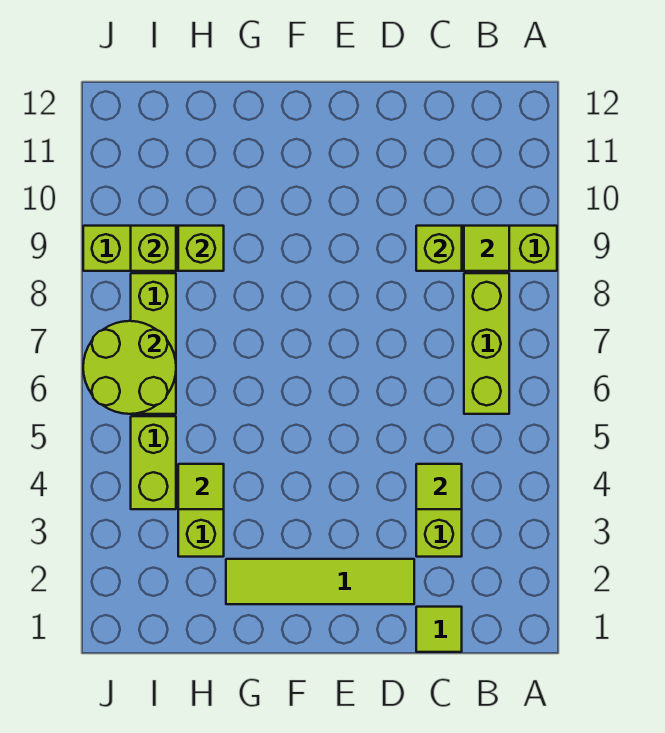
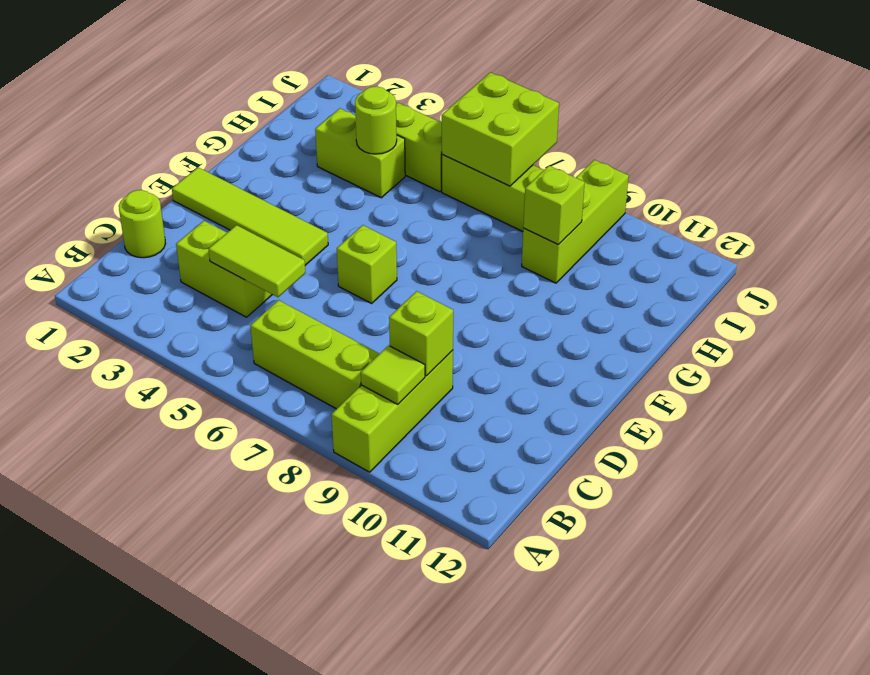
lime tile C1 level 1 -> lime round brick C1 level 1
lime tile C4 level 2 -> lime tile C4:C5 level 2
lime tile D2:G2 level 1 -> lime tile E1:E4 level 1
lime tile H4 level 2 -> lime round brick H4 level 2
lime round brick I6:J7 level 2 -> lime brick I6:J7 level 2
lime brick I9 level 2 -> lime brick E6 level 1

